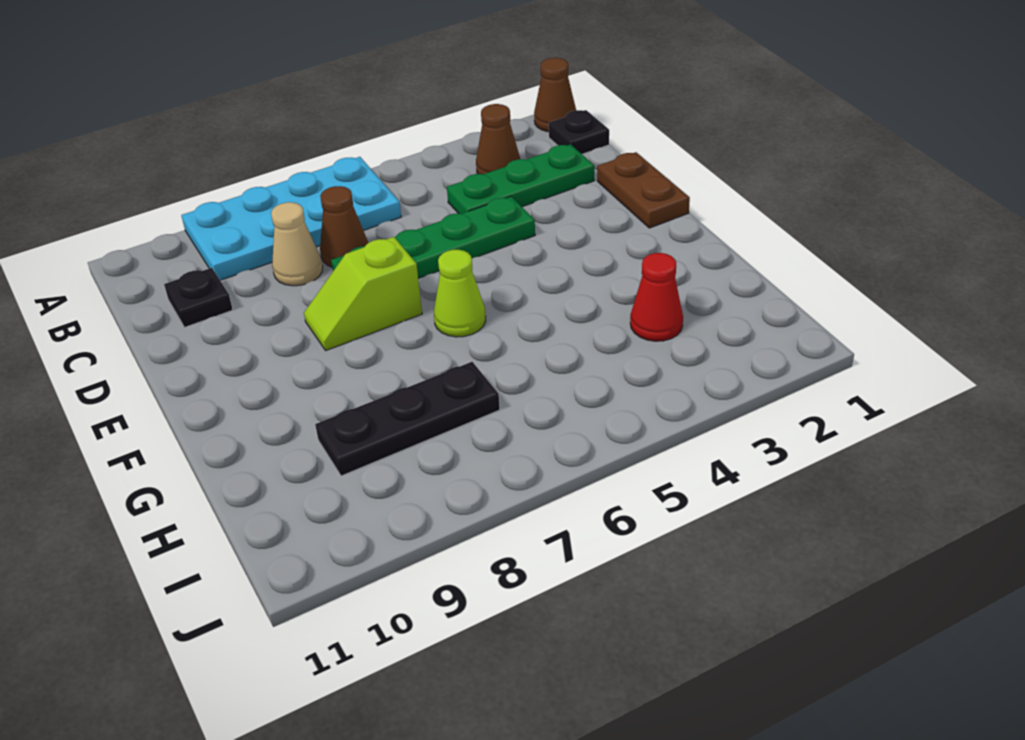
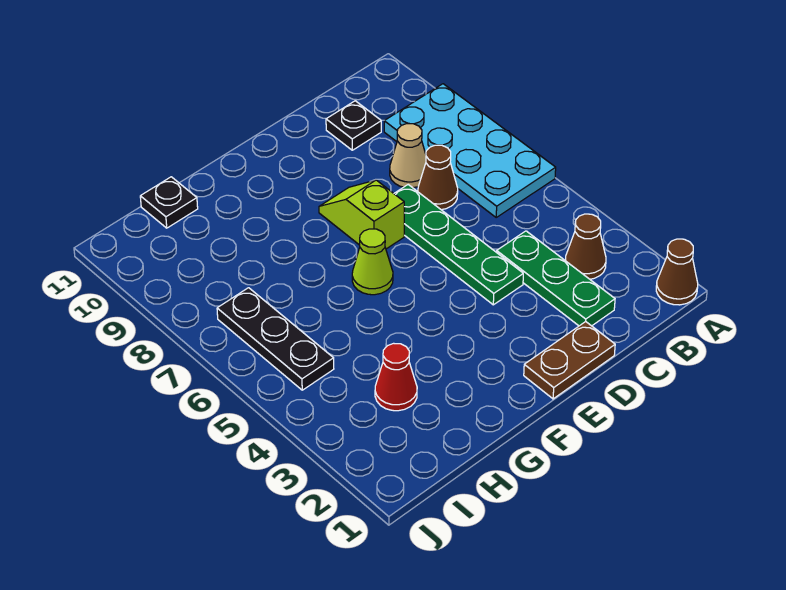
black plate B1 level 1 -> black plate H11 level 1
black plate H7:H9 level 1 -> black plate I5:I7 level 1

